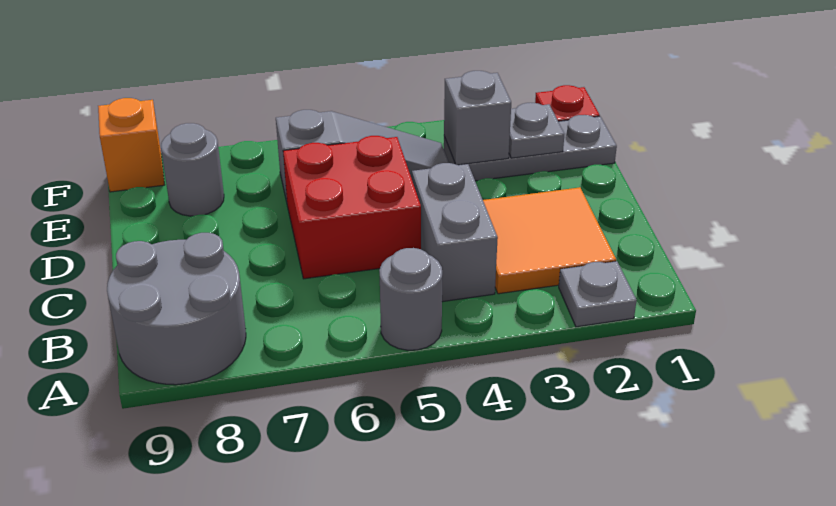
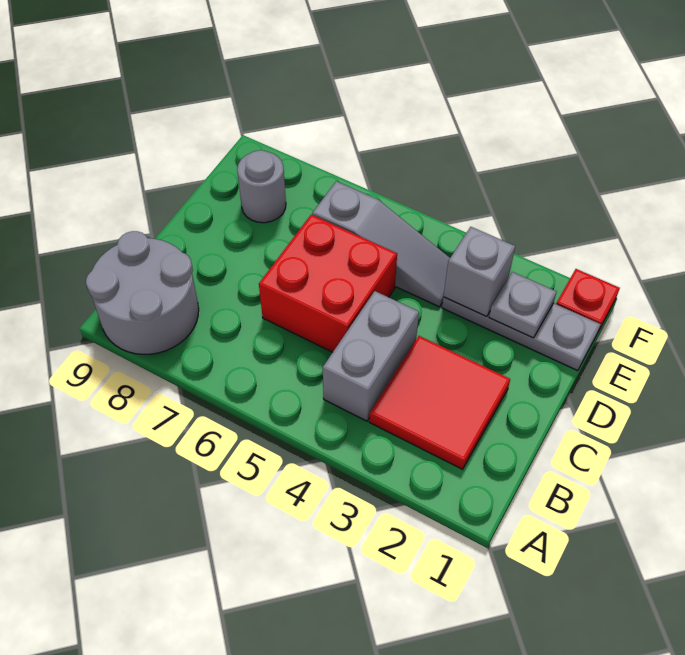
grey plate A2 level 1 -> none
grey round brick A5 level 1 -> none
orange tile B2:C3 level 1 -> red tile B2:C3 level 1
orange brick F9 level 1 -> none

